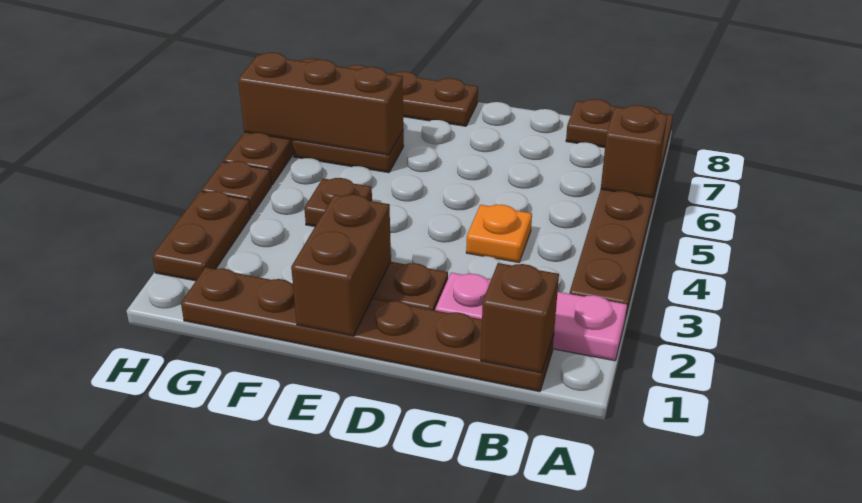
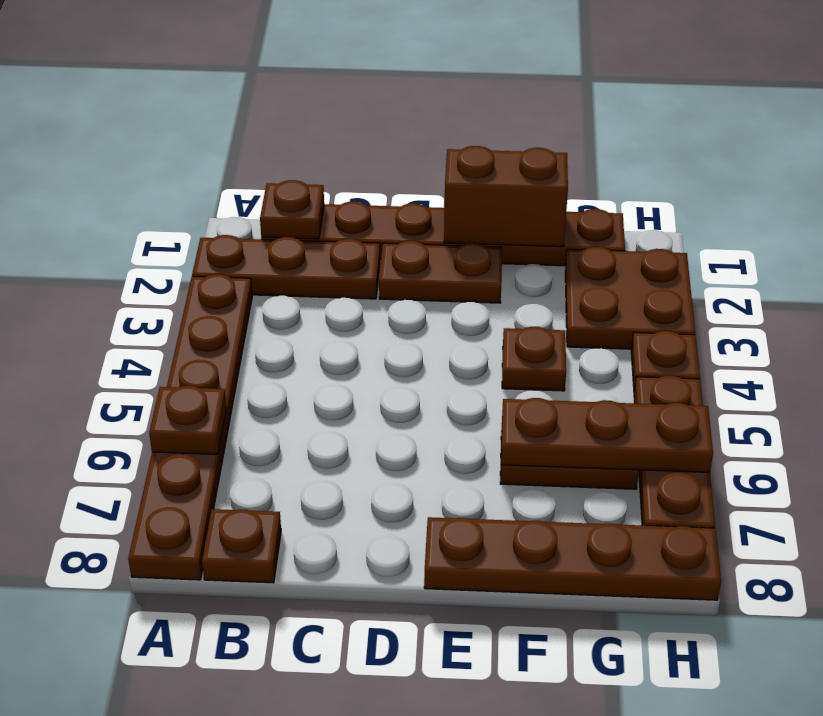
pink plate A2:C2 level 1 -> brown plate A2:C2 level 1
brown brick A6 level 2 -> brown plate A6 level 2
brown brick B1 level 2 -> brown plate B1 level 2
orange plate C4 level 1 -> none
brown brick E1:E2 level 2 -> brown brick E1:F1 level 2
brown brick F6:H6 level 2 -> brown plate F6:H6 level 2
brown plate H2:H3 level 1 -> brown plate G2:H3 level 1

